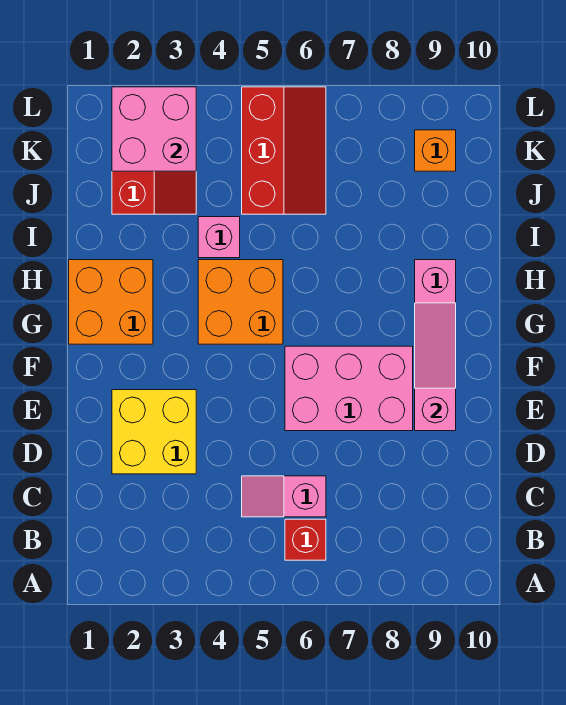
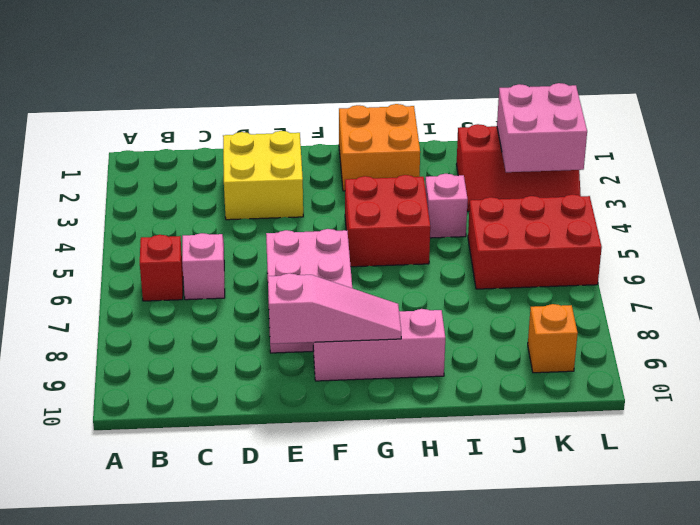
orange brick G4:H5 level 1 -> red brick G4:H5 level 1
red slope J5:L6 level 1 top 5 -> red brick J5:L6 level 1

